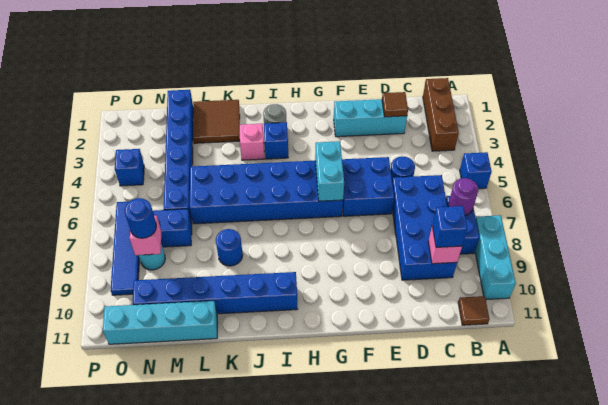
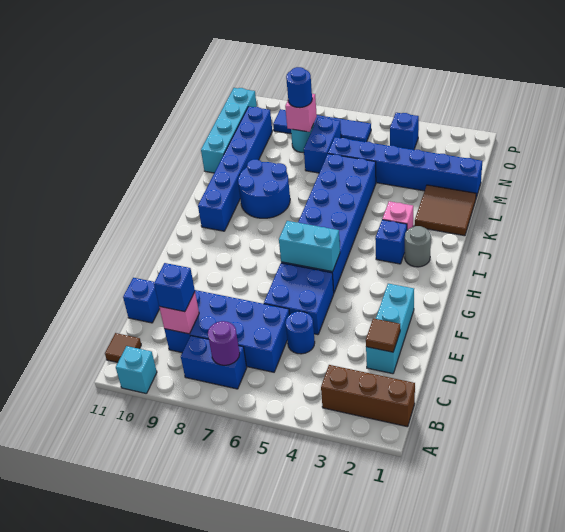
blue brick A5 level 1 -> blue brick D11 level 1
cyan brick A8:A10 level 1 -> cyan brick A10 level 1
blue round brick K8 level 1 -> blue round brick J8:K9 level 1

